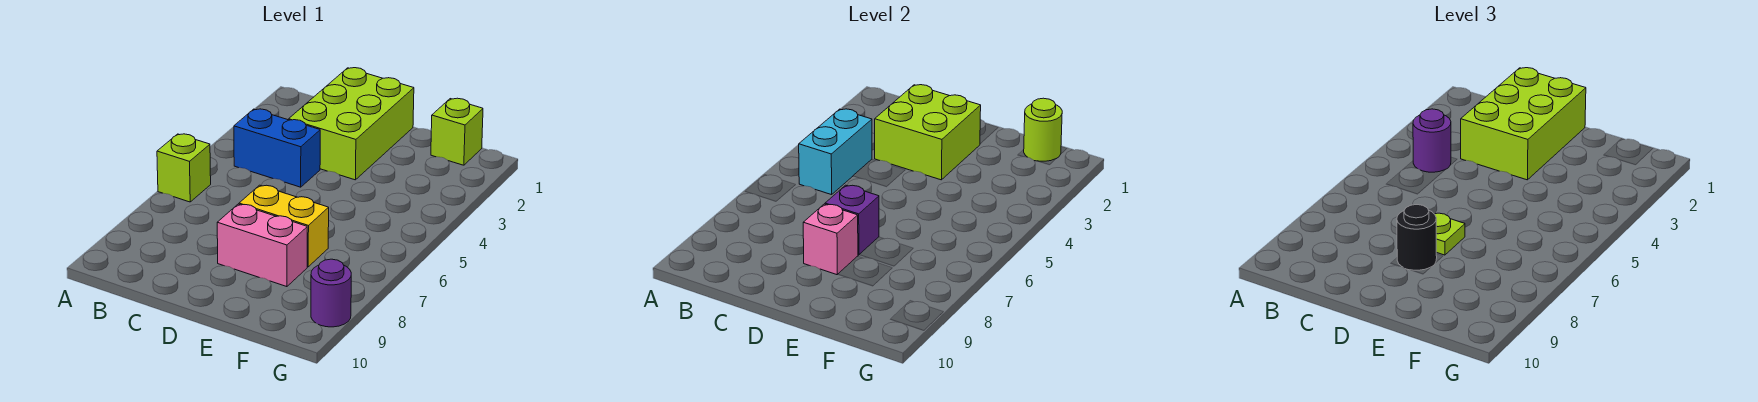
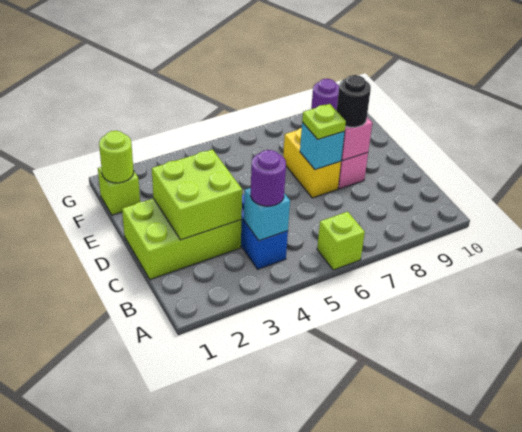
cyan brick B4:B5 level 2 -> cyan brick B4 level 2
lime brick C1:D3 level 3 -> none
purple brick D7 level 2 -> cyan brick D7 level 2

